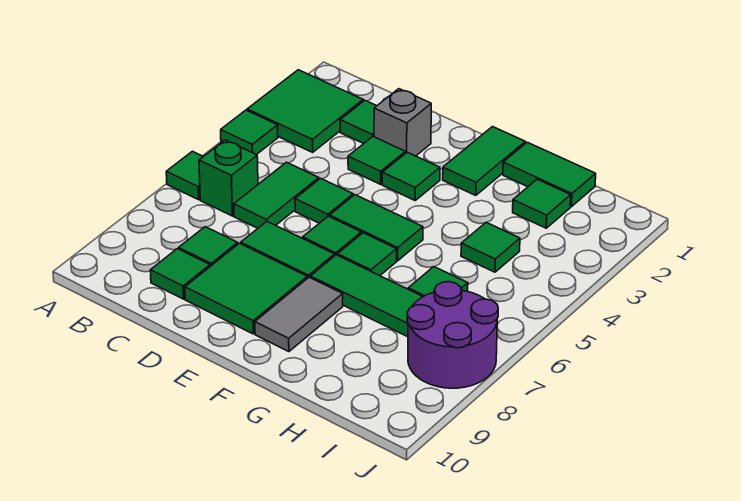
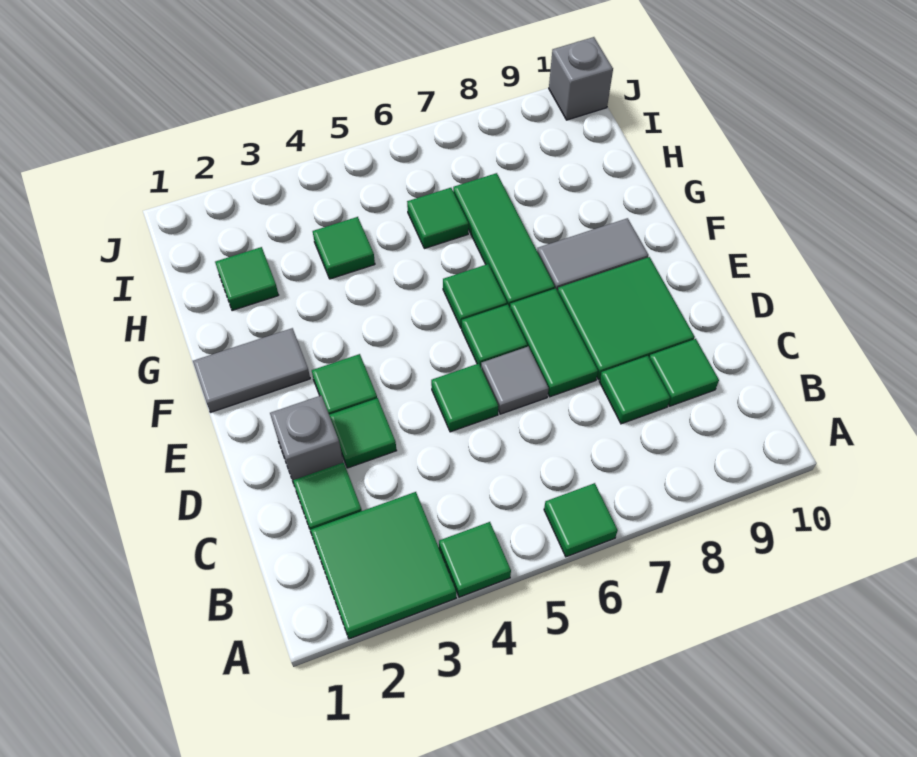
green brick B6 level 1 -> none
green tile C5:C6 level 1 -> none
none -> grey tile D6 level 1
green tile E5:F5 level 1 -> none
green tile F1:F2 level 1 -> grey tile F1:F2 level 1
green tile G1:H1 level 1 -> none
purple round brick I7:J8 level 1 -> none
none -> grey brick J10 level 1

